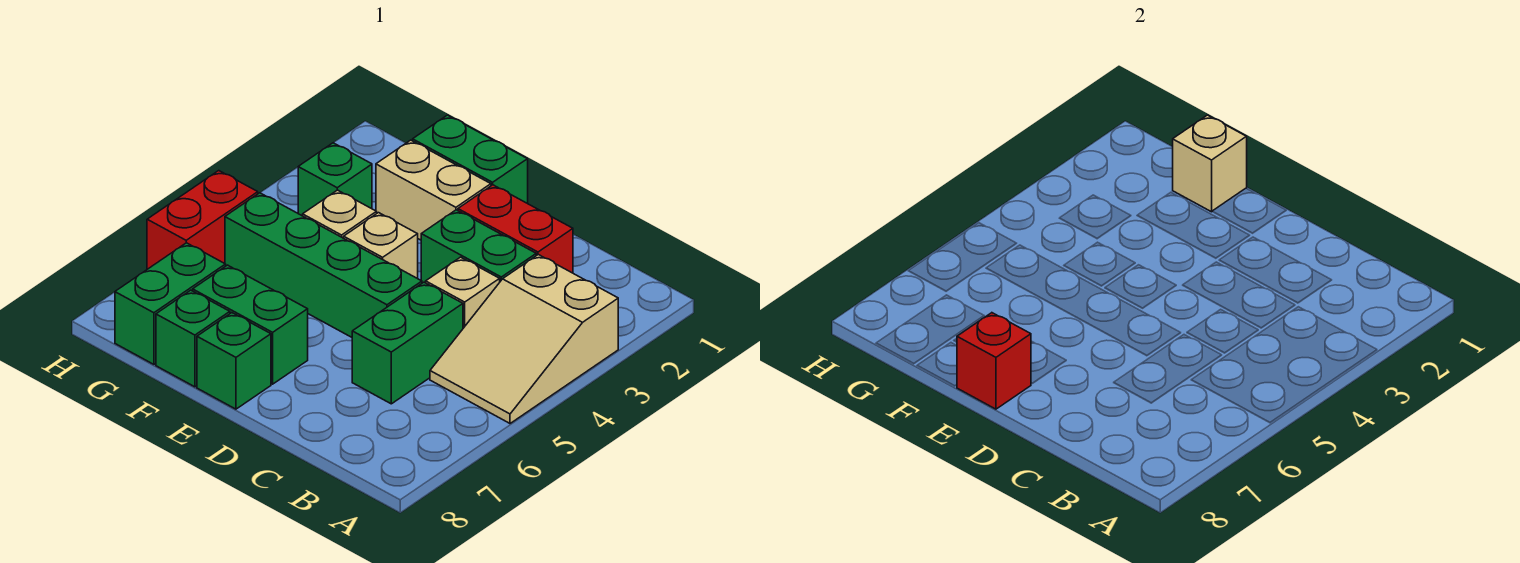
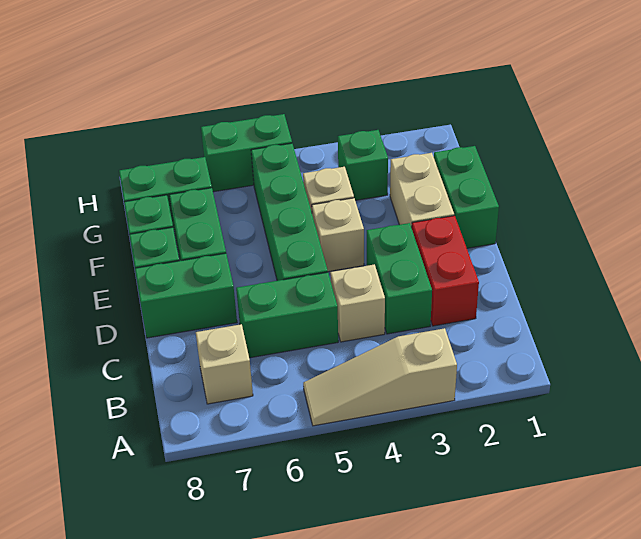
tan slope A3:B5 level 1 top 3 -> tan slope A3:A5 level 1 top 3
none -> green brick D7:D8 level 1
red brick E8 level 2 -> none
tan brick F1 level 2 -> tan brick B7 level 1
red brick H5:H6 level 1 -> green brick H5:H6 level 1

